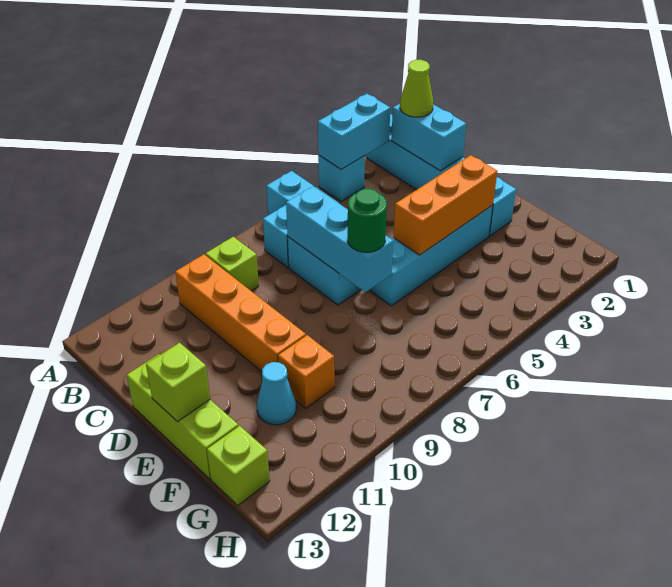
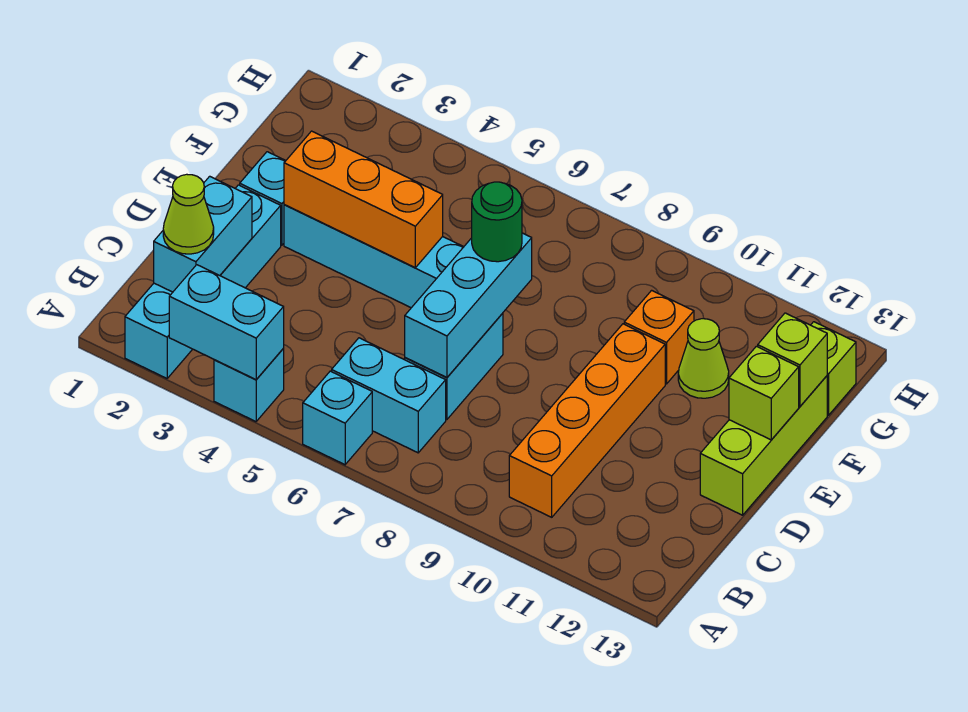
lime brick B9 level 1 -> lime brick F13 level 2
cyan cone F11 level 1 -> lime cone F11 level 1

